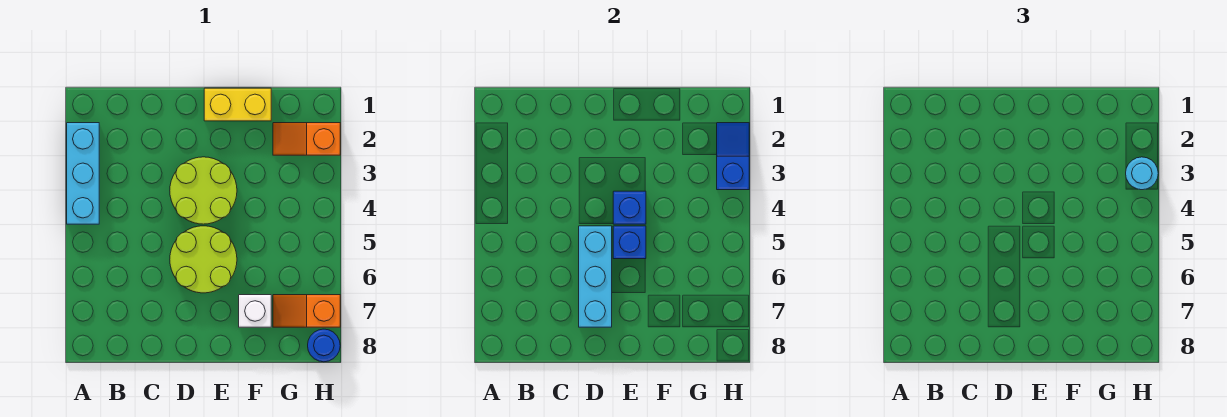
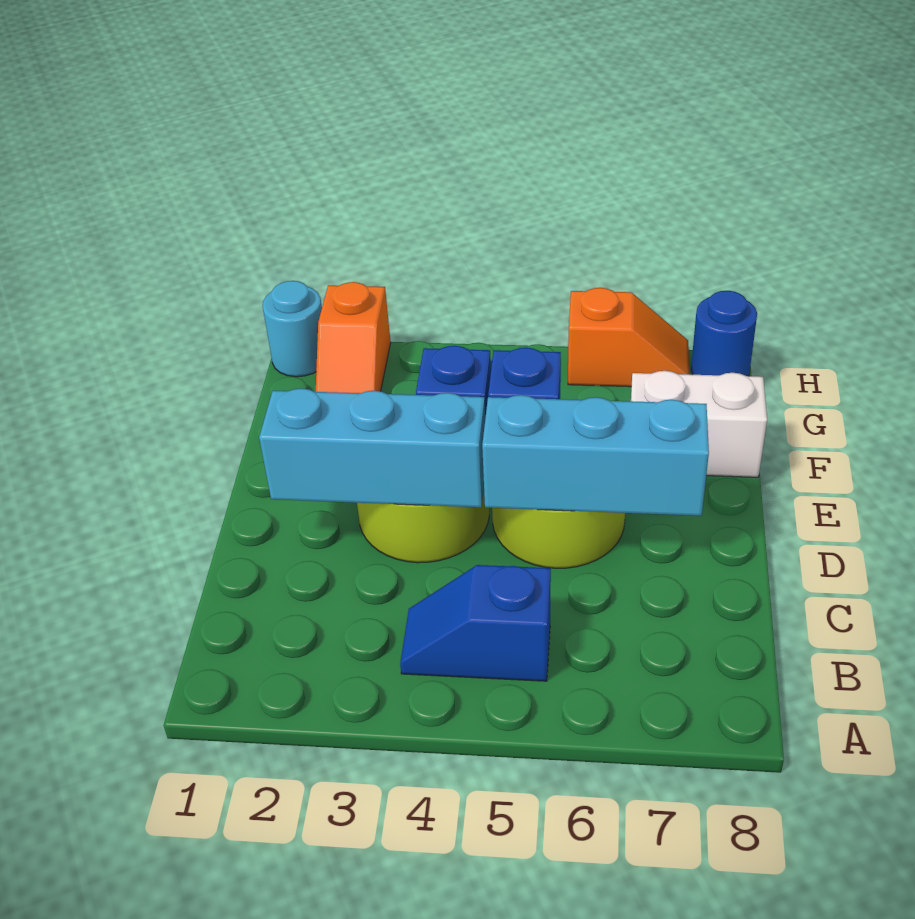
cyan brick A2:A4 level 1 -> cyan brick D2:D4 level 2
yellow brick E1:F1 level 1 -> none
white brick F7 level 1 -> white brick F7:F8 level 1
orange slope G7:H7 level 1 top H -> orange slope H6:H7 level 1 top 6
blue slope H2:H3 level 2 top 3 -> blue slope B4:B5 level 1 top 5
cyan round brick H3 level 3 -> cyan round brick H1 level 1

